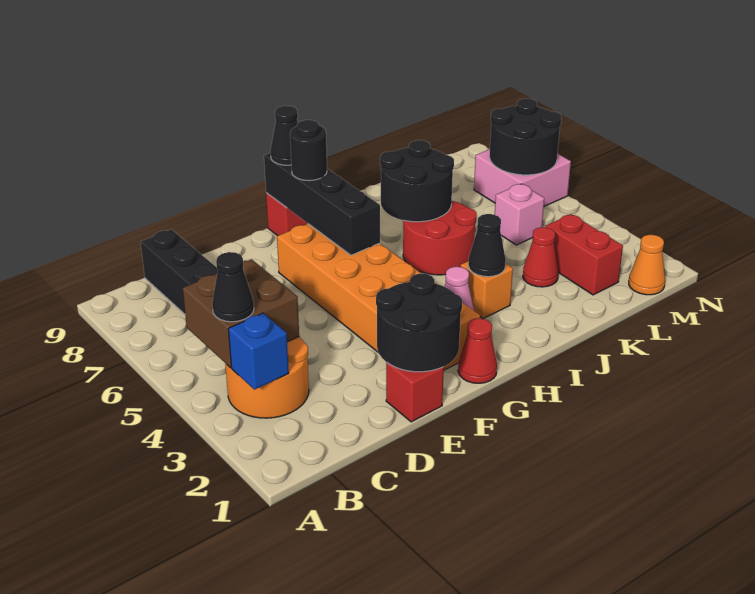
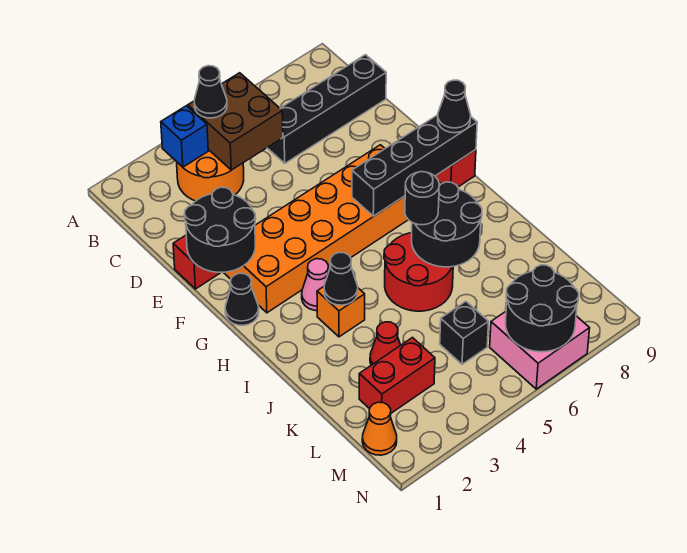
red cone G1 level 1 -> black cone G1 level 1
black round brick G8 level 3 -> black round brick I6 level 3
pink brick L5 level 1 -> black brick L5 level 1

